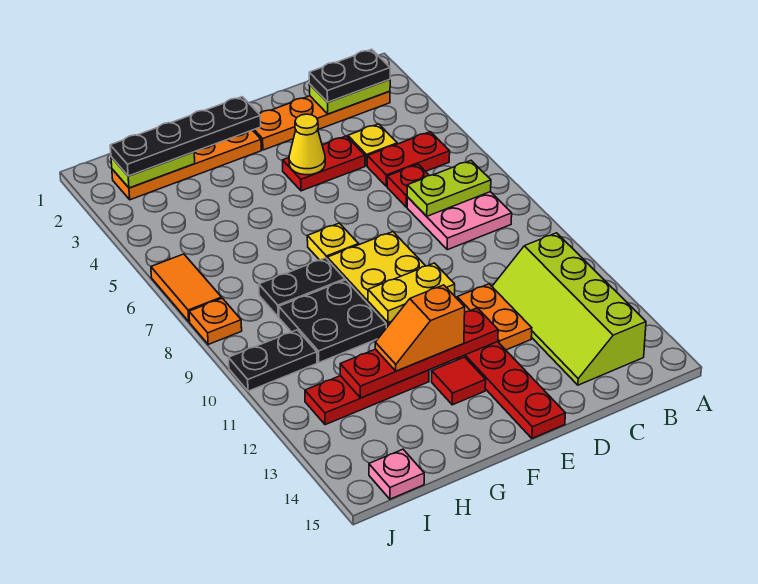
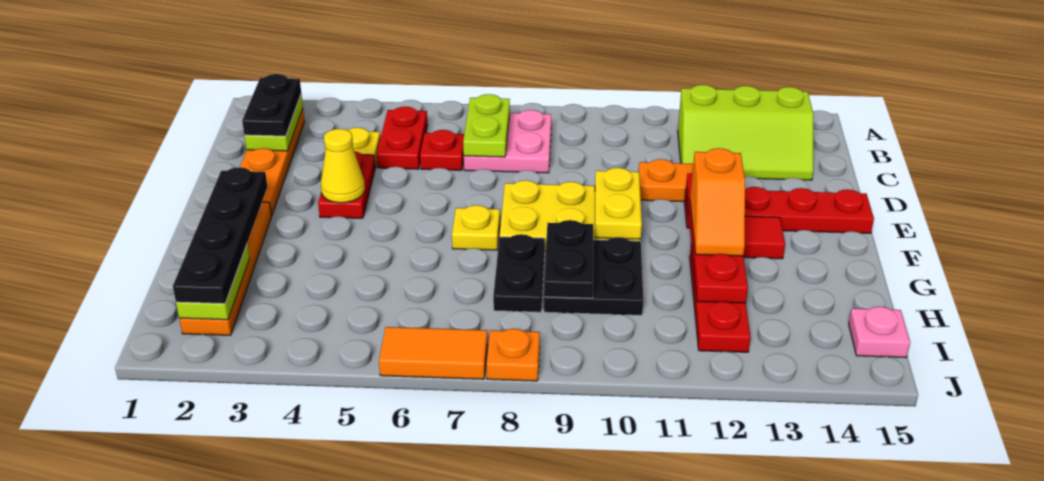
lime slope B11:C14 level 1 top B -> lime slope B12:C14 level 1 top B
black plate I10:J10 level 1 -> black plate G9:H9 level 2

